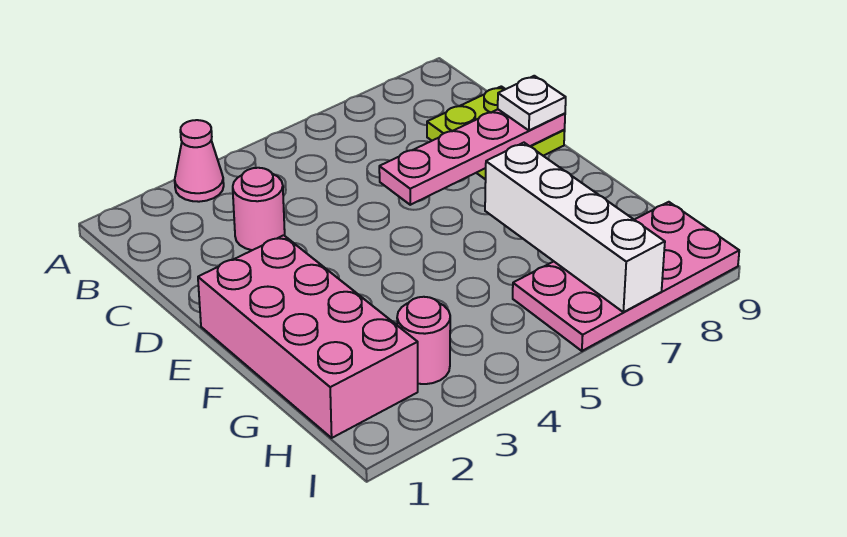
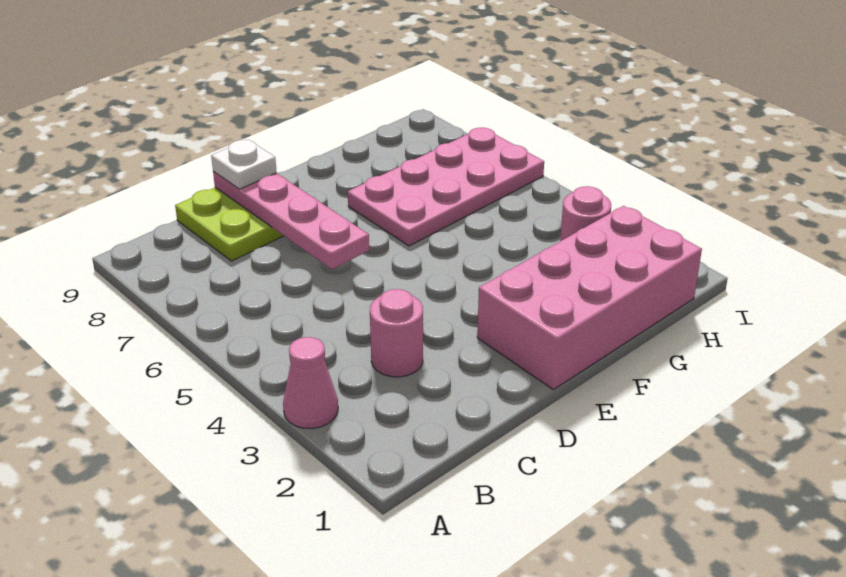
white brick F7:I7 level 2 -> none
pink plate H6:I9 level 1 -> pink plate F6:I7 level 1

